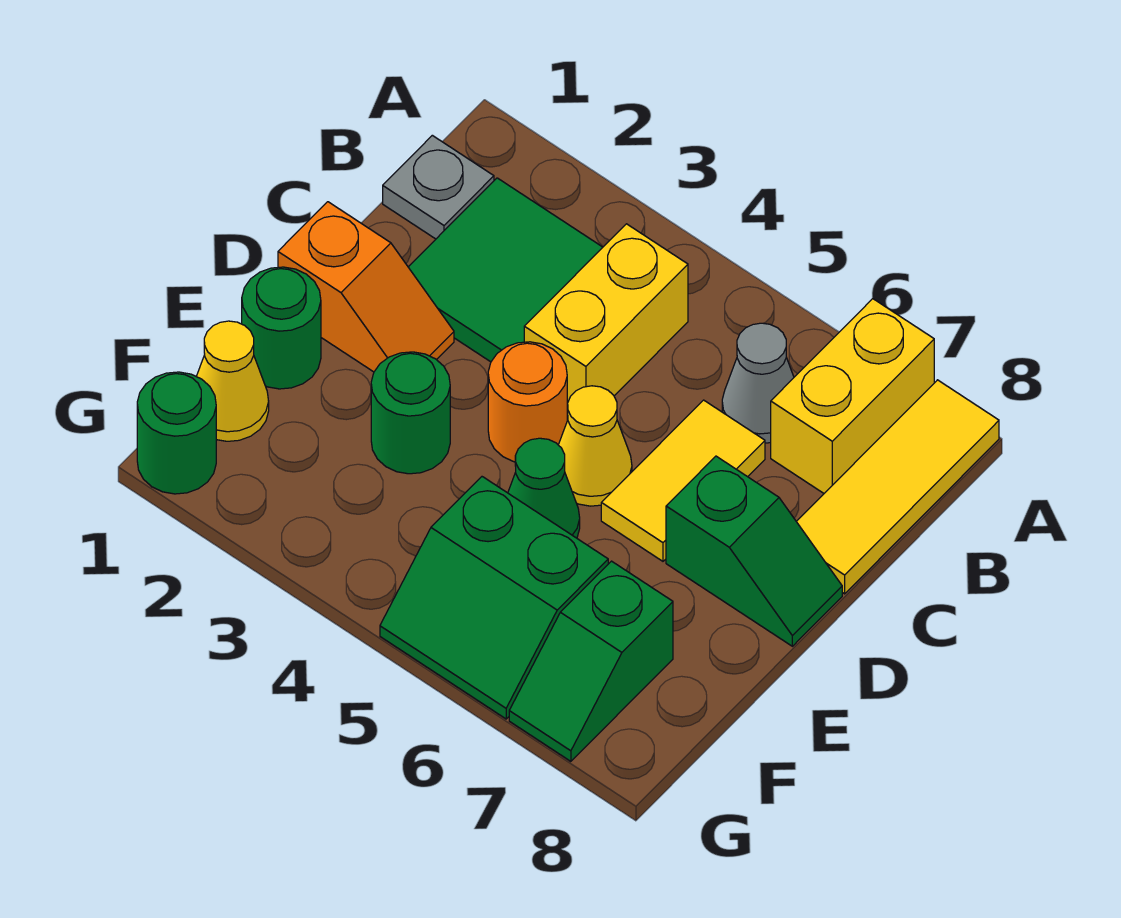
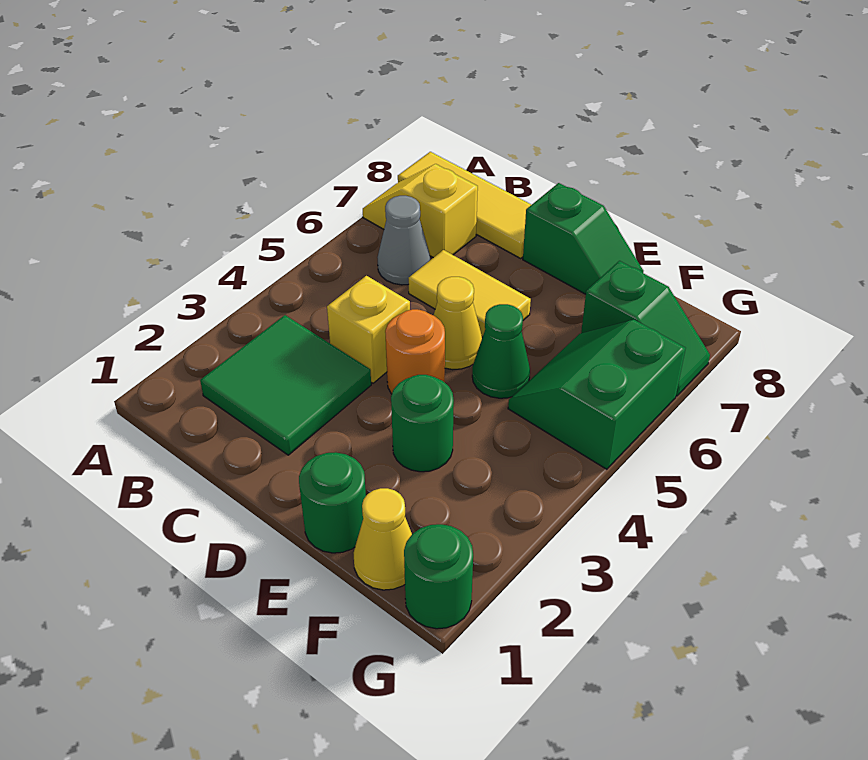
yellow brick A7:B7 level 1 -> yellow slope A7:B7 level 1 top B
grey plate B1 level 1 -> none
yellow brick B4:C4 level 1 -> yellow brick C4 level 1
orange slope D1:D2 level 1 top 1 -> none
green slope D7:D8 level 1 top 7 -> green slope D8:E8 level 1 top D
green slope F5:G6 level 1 top F -> green slope F5:G6 level 1 top G

